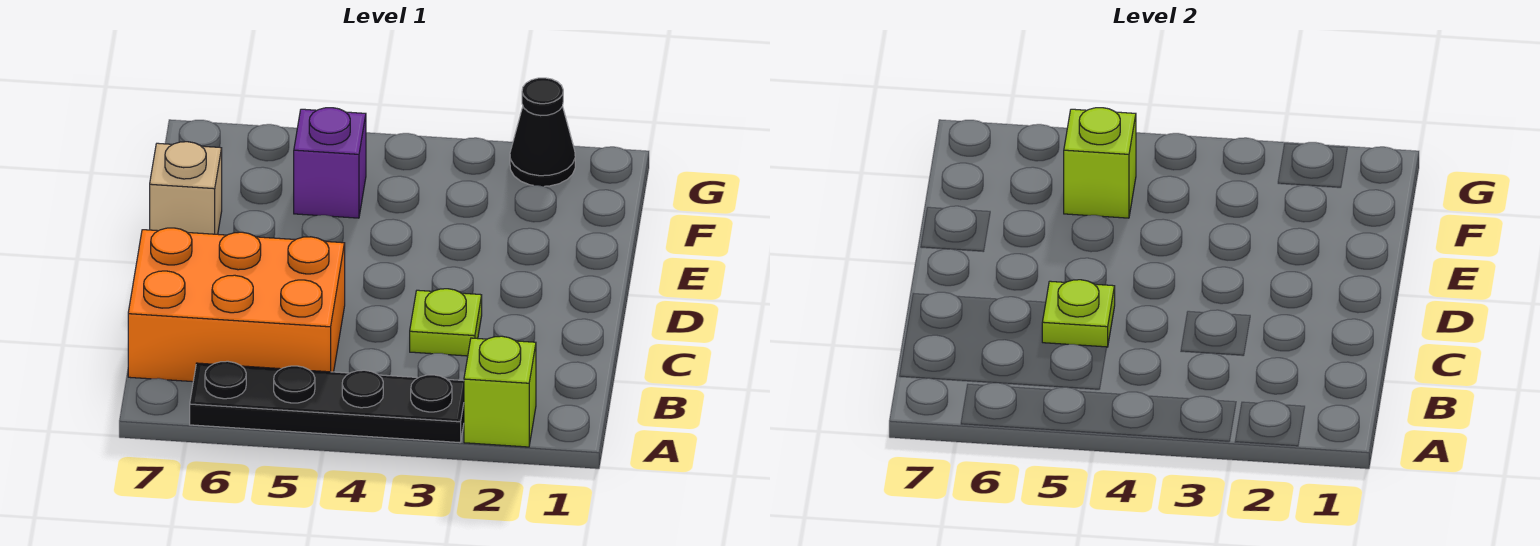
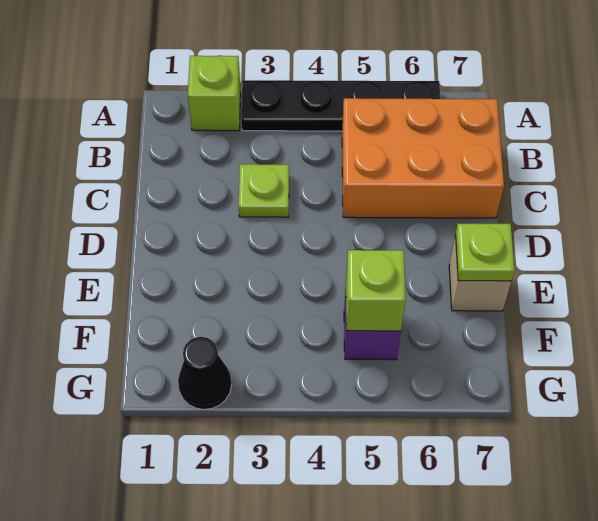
lime plate C5 level 2 -> lime plate E7 level 2

